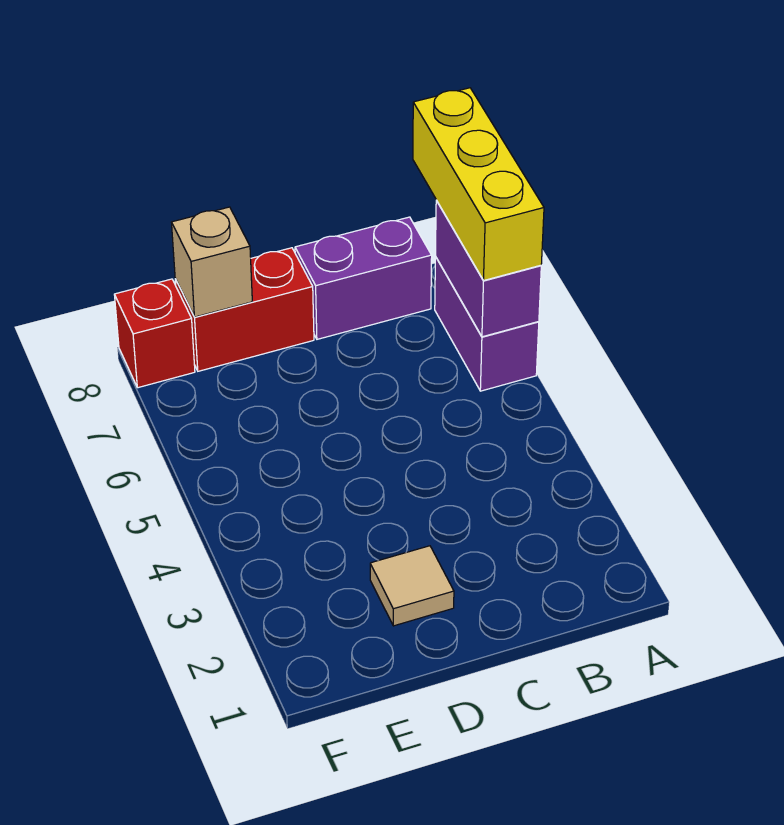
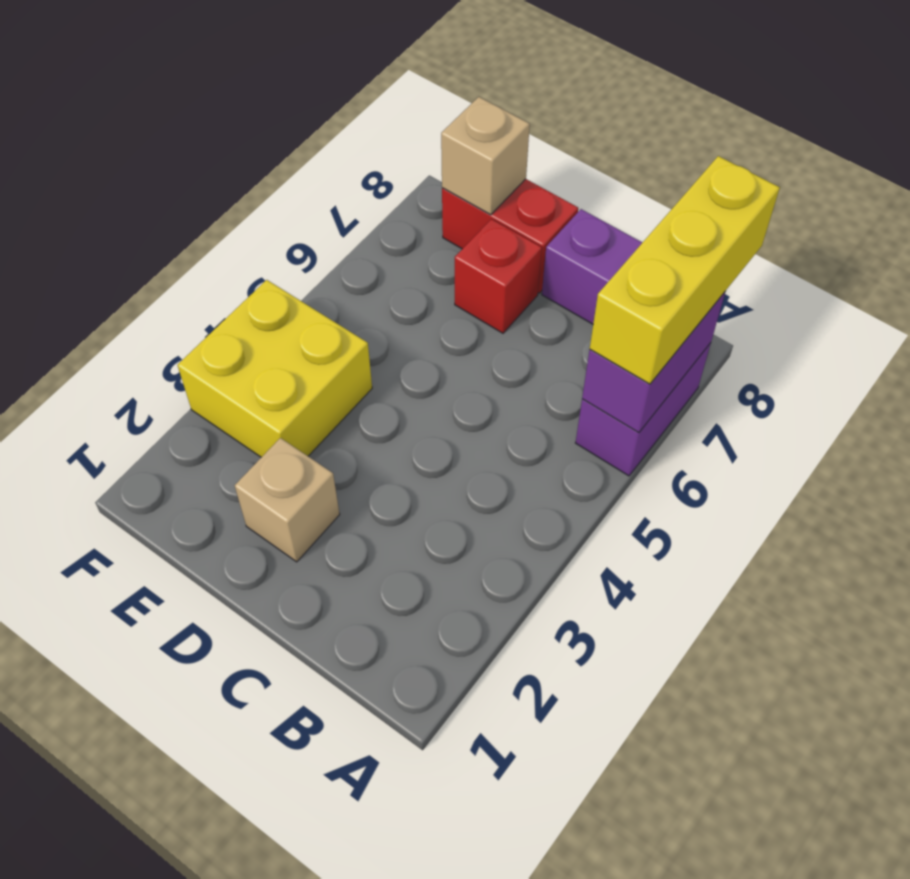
tan tile D2 level 1 -> tan brick D2 level 1
none -> yellow brick E3:F4 level 1
red brick F8 level 1 -> red brick D7 level 1

